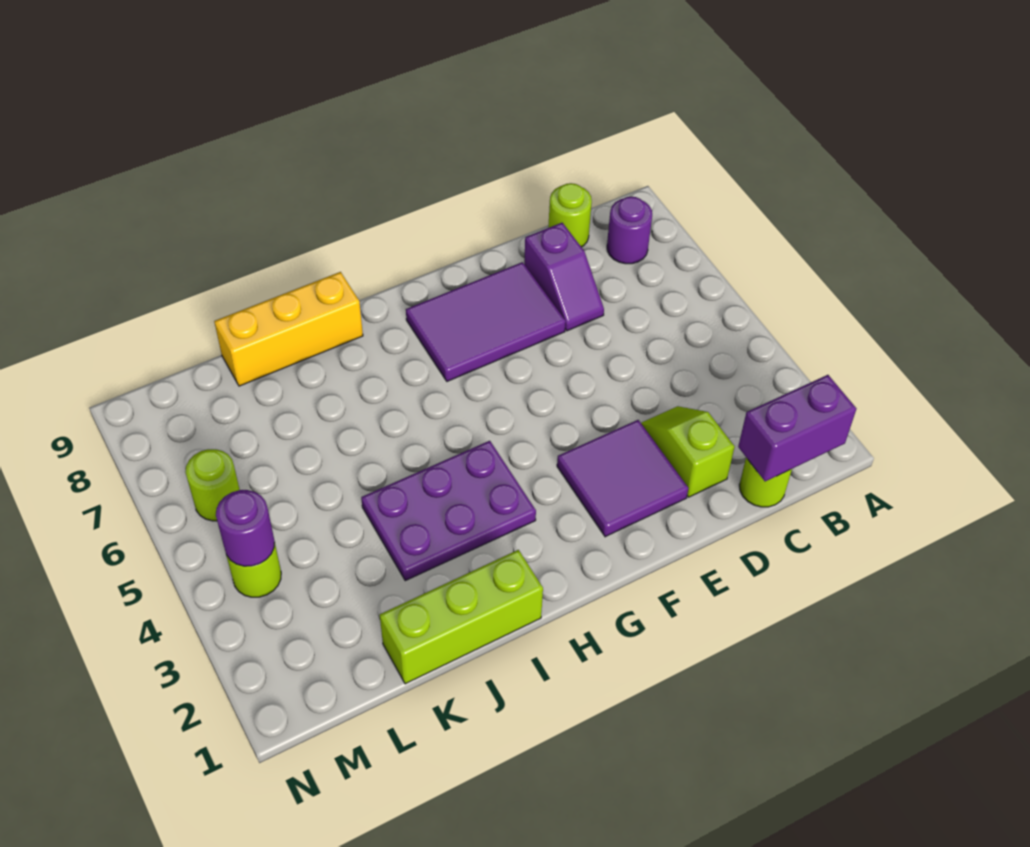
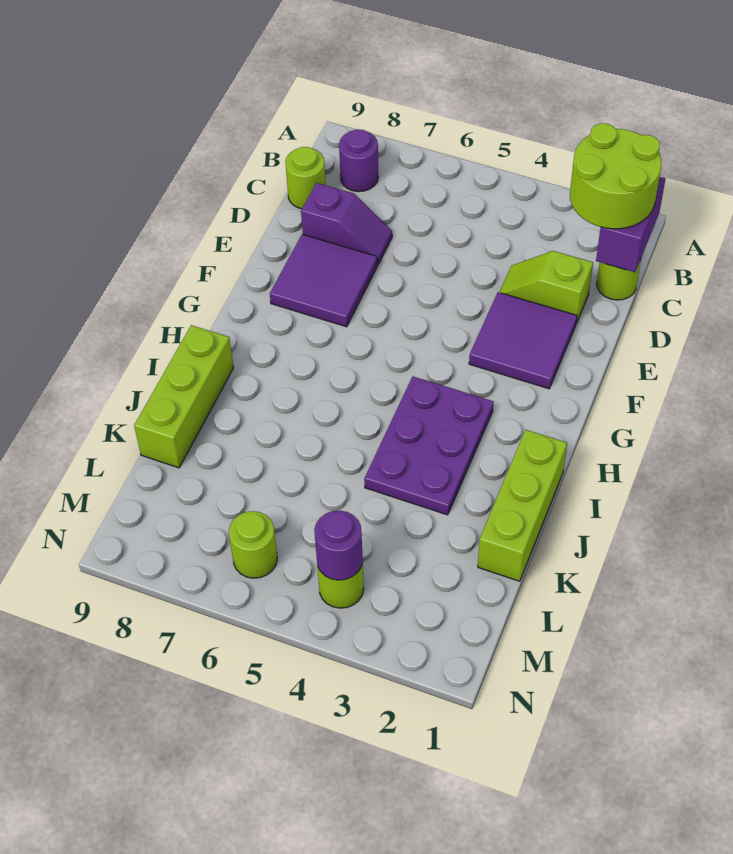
none -> lime round brick B1:C2 level 3
purple tile E7:G8 level 1 -> purple tile E7:F8 level 1
yellow brick I9:K9 level 1 -> lime brick I9:K9 level 1

